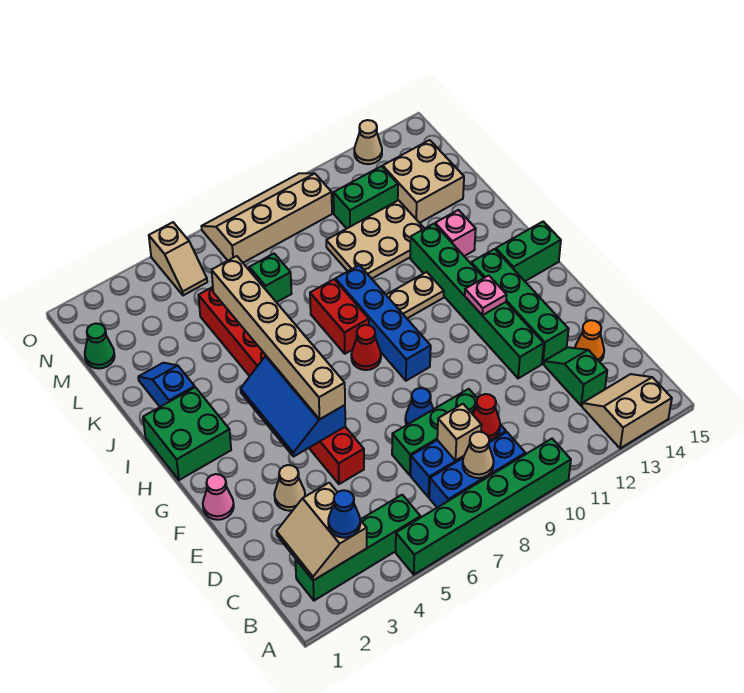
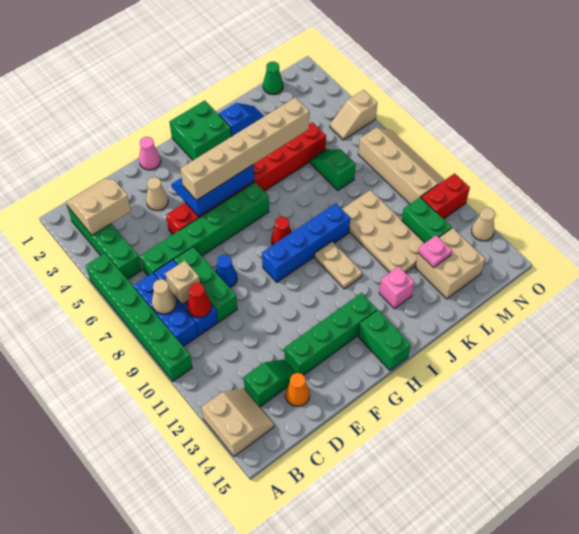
blue cone B3 level 3 -> none
green brick E12:J12 level 1 -> green brick C6:H6 level 1
pink plate G12 level 2 -> pink plate L13 level 2
red brick I8:J8 level 1 -> red brick N11:O11 level 1
tan plate K10:L12 level 1 -> tan plate K9:L12 level 1

